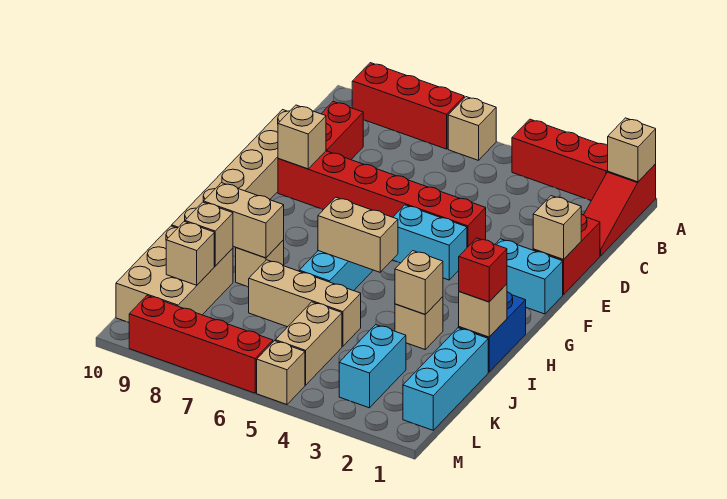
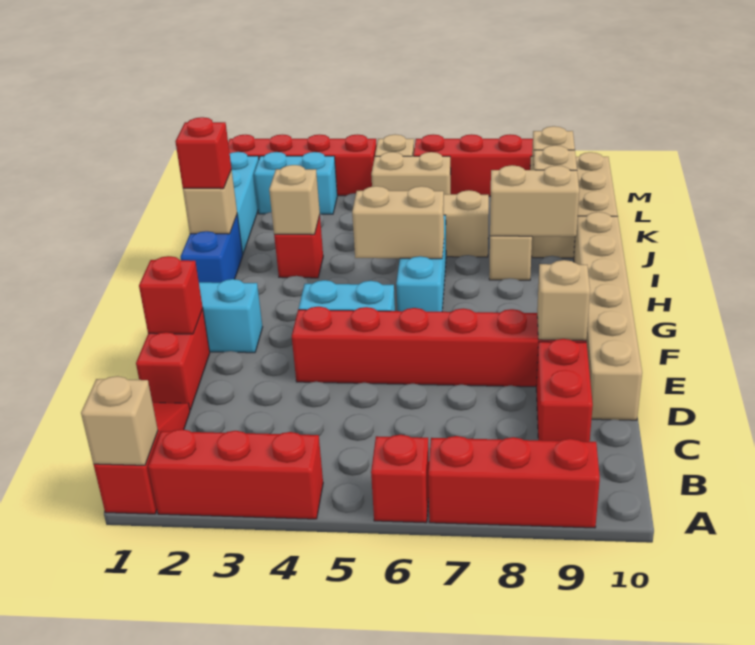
tan brick A6 level 1 -> red brick A6 level 1
tan brick E1 level 2 -> red brick E1 level 2
tan brick I3 level 1 -> red brick I3 level 1
cyan brick K3:L3 level 1 -> cyan brick L2:L3 level 1
tan brick K5:L5 level 1 -> tan brick L5:L6 level 1
none -> red brick M1:M4 level 1

